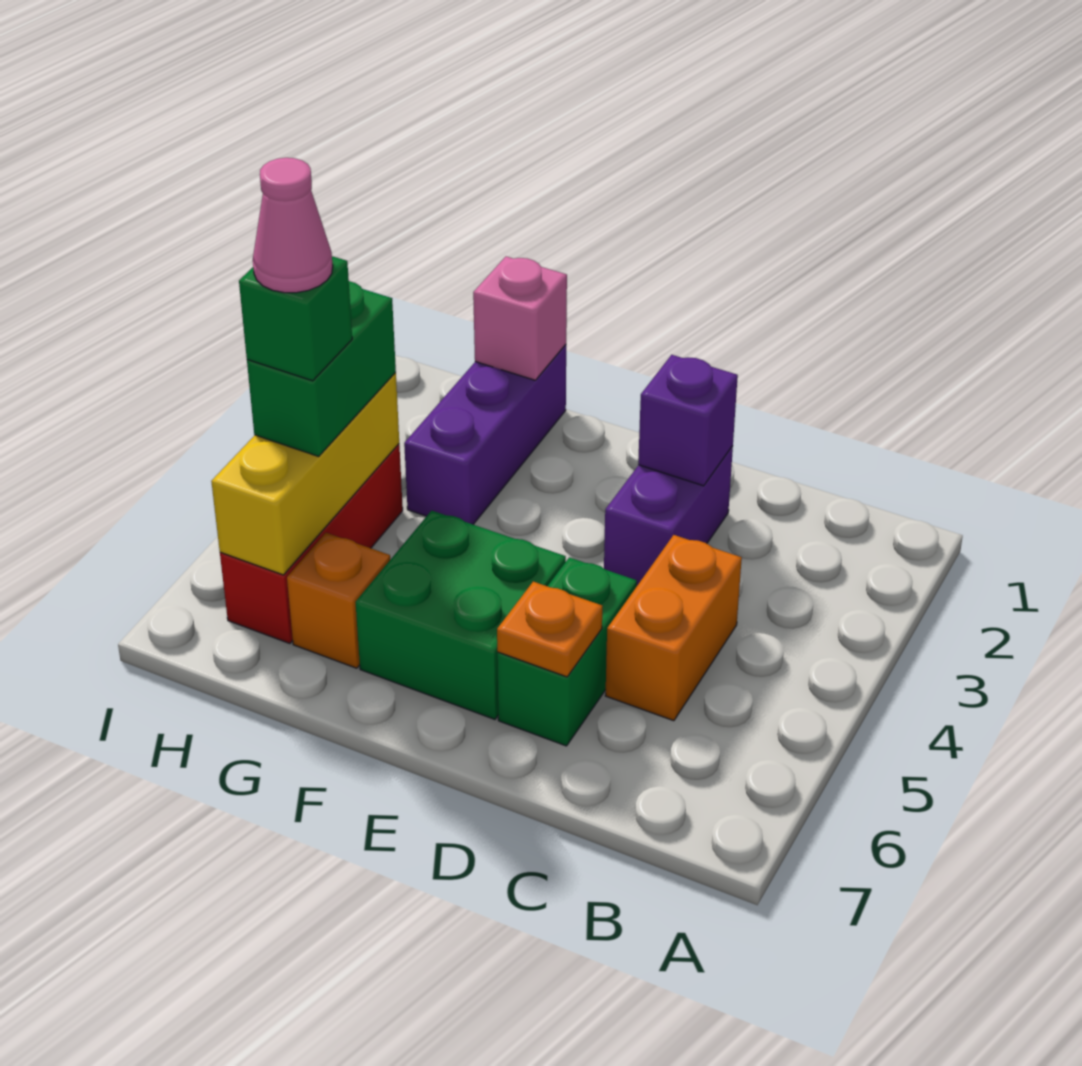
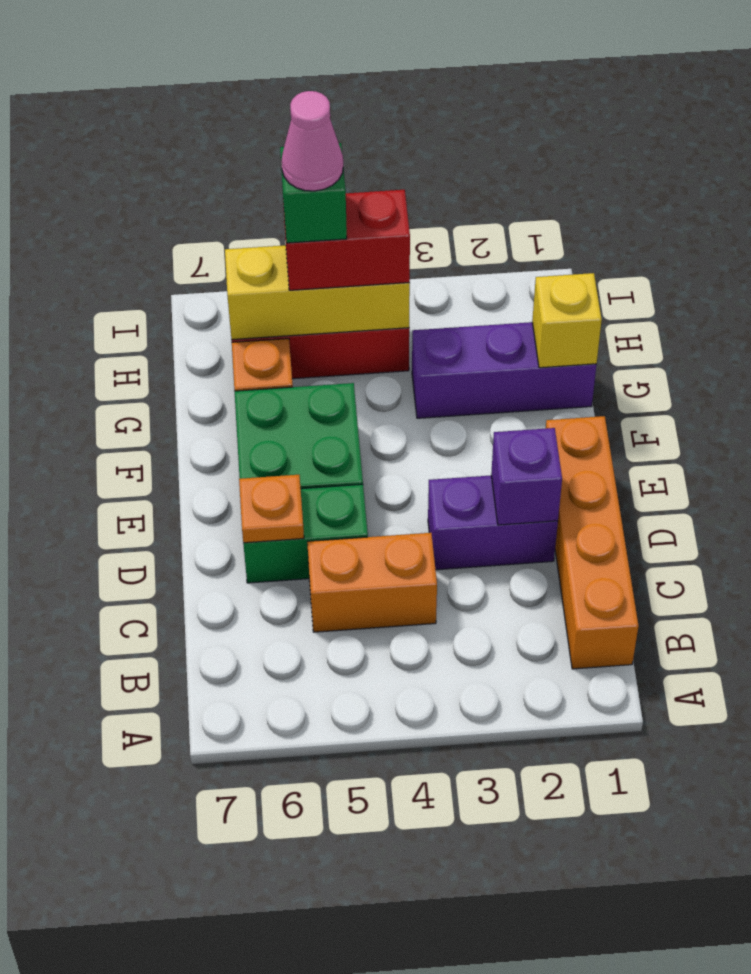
none -> orange brick B1:E1 level 1
pink brick G1 level 2 -> yellow brick G1 level 2
green brick H4:H5 level 3 -> red brick H4:H5 level 3

